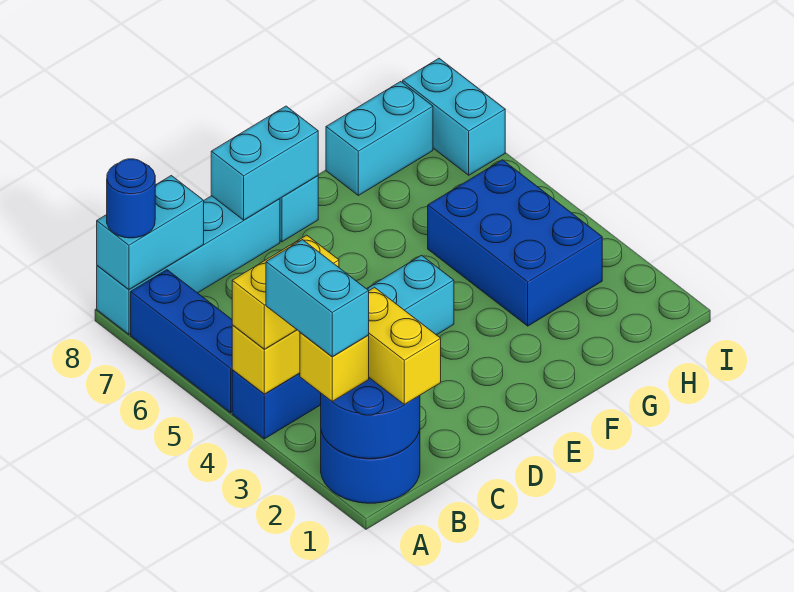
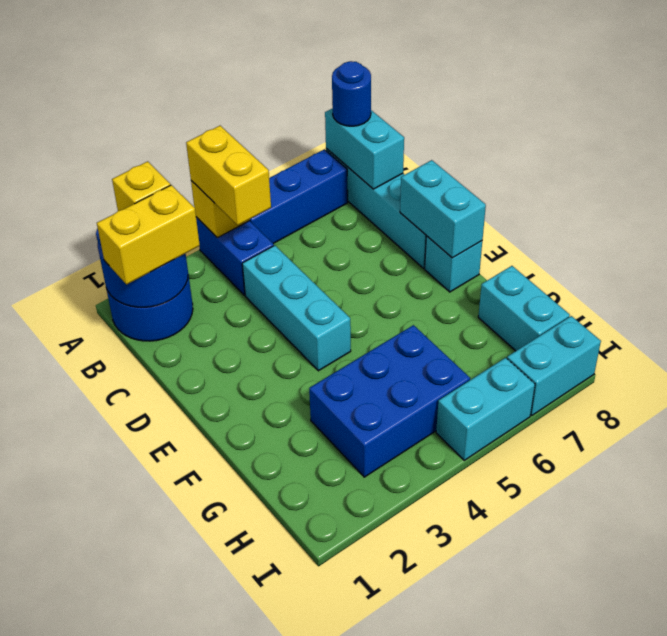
cyan brick A2:A3 level 4 -> cyan brick I5:I6 level 1

